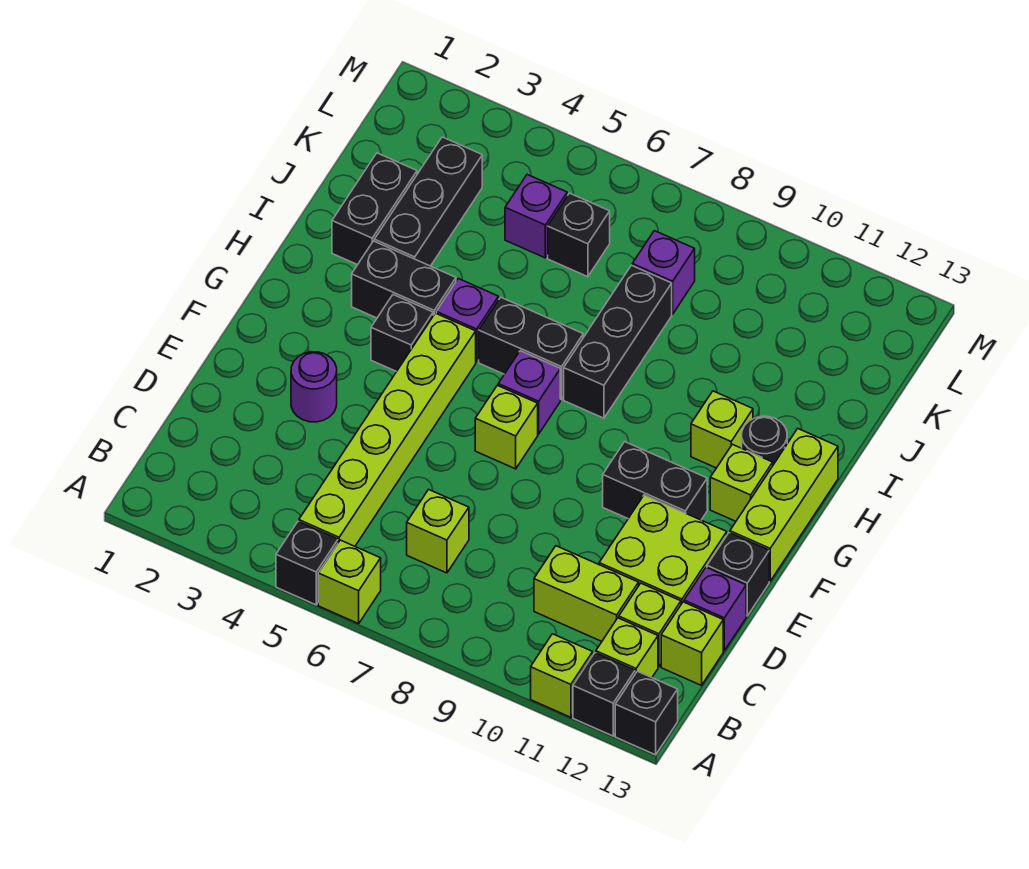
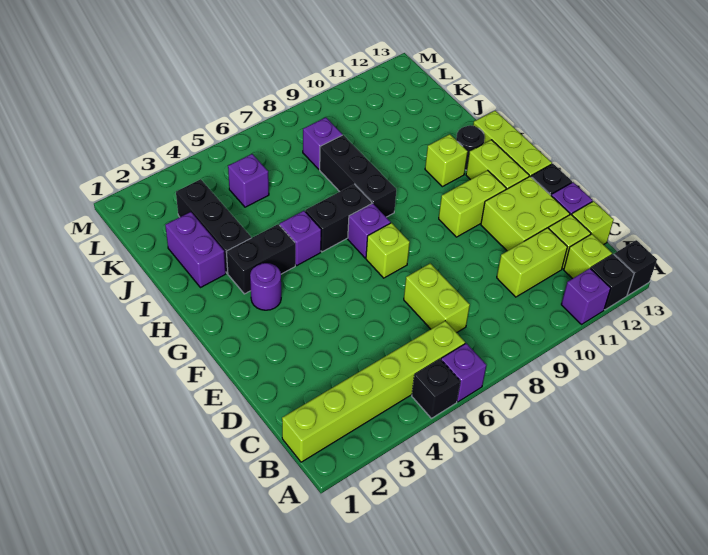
lime brick A6 level 1 -> purple brick A6 level 1
lime brick A11 level 1 -> purple brick A11 level 1
lime brick B5:G5 level 1 -> lime brick B1:B6 level 1
lime brick C7 level 1 -> lime brick C7:D7 level 1
purple round brick E3 level 1 -> purple round brick G3 level 1
black brick F10:F11 level 1 -> lime brick F10:F11 level 1
black brick G4 level 1 -> none
lime brick G12 level 1 -> lime brick F12:G12 level 1
black brick I2:J2 level 1 -> purple brick I2:J2 level 1
black brick K6 level 1 -> none

